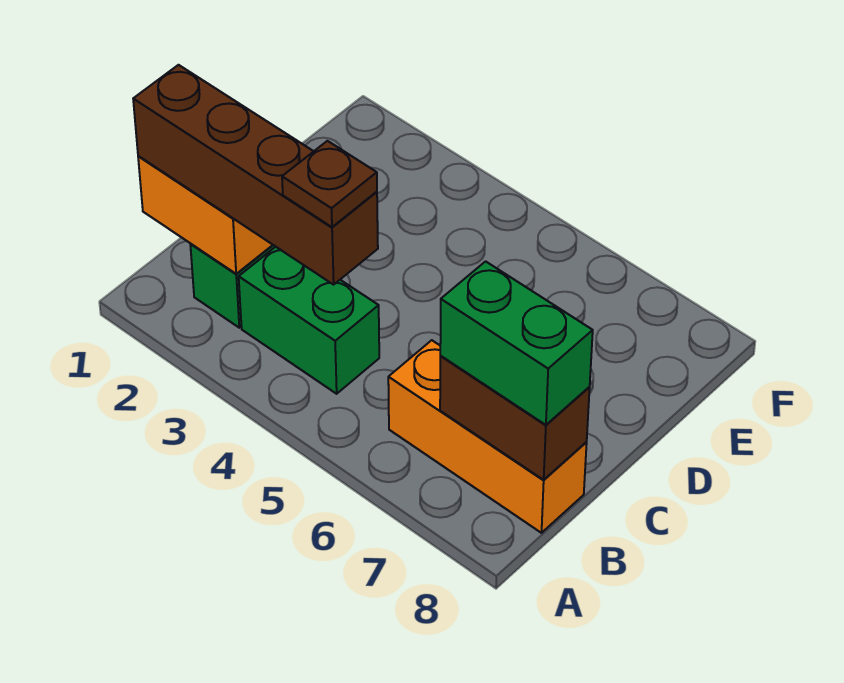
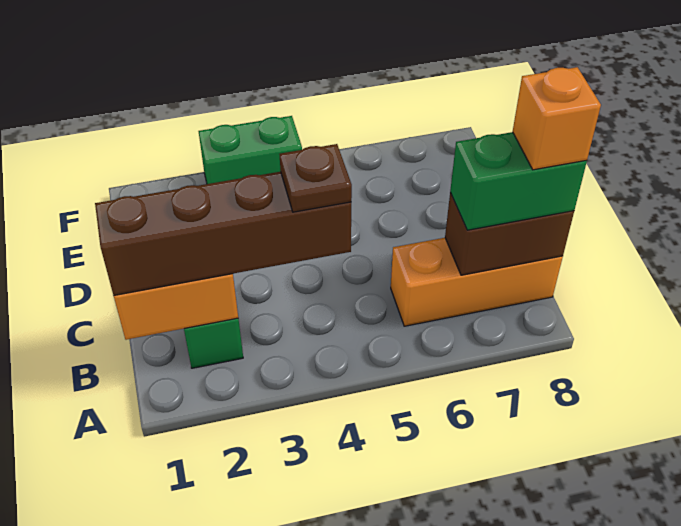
green brick B3:B4 level 1 -> green brick F3:F4 level 1
none -> orange brick B8 level 4

